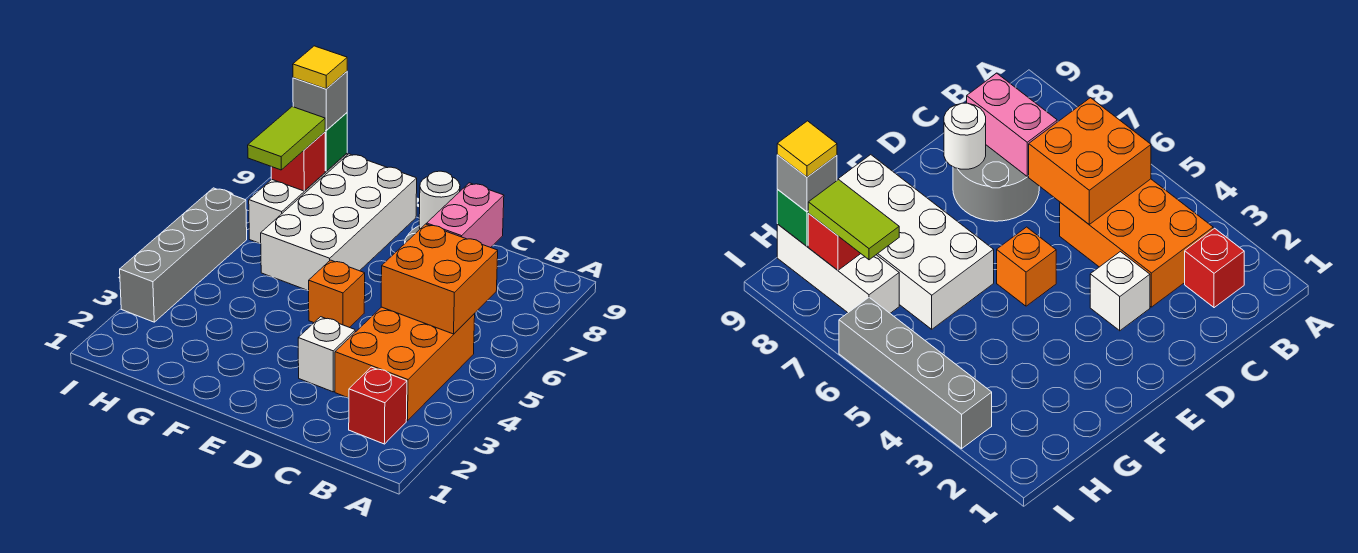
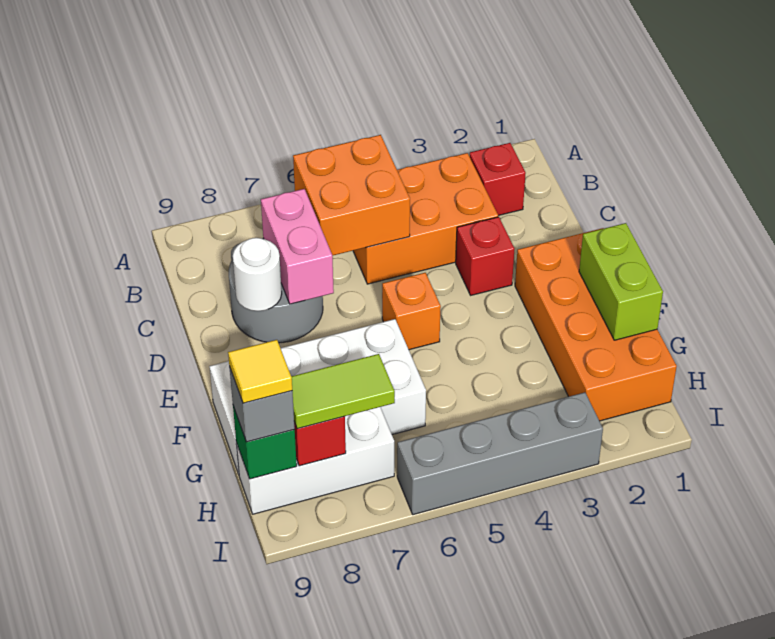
pink brick C7:C8 level 2 -> pink brick C7:D7 level 2
white brick D3 level 1 -> red brick D3 level 1
none -> orange brick E1:H2 level 1
none -> lime brick F1:G1 level 2

